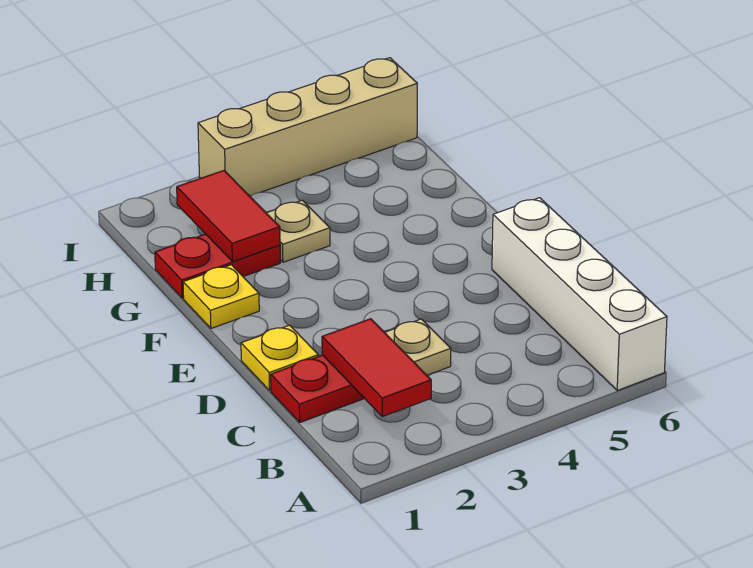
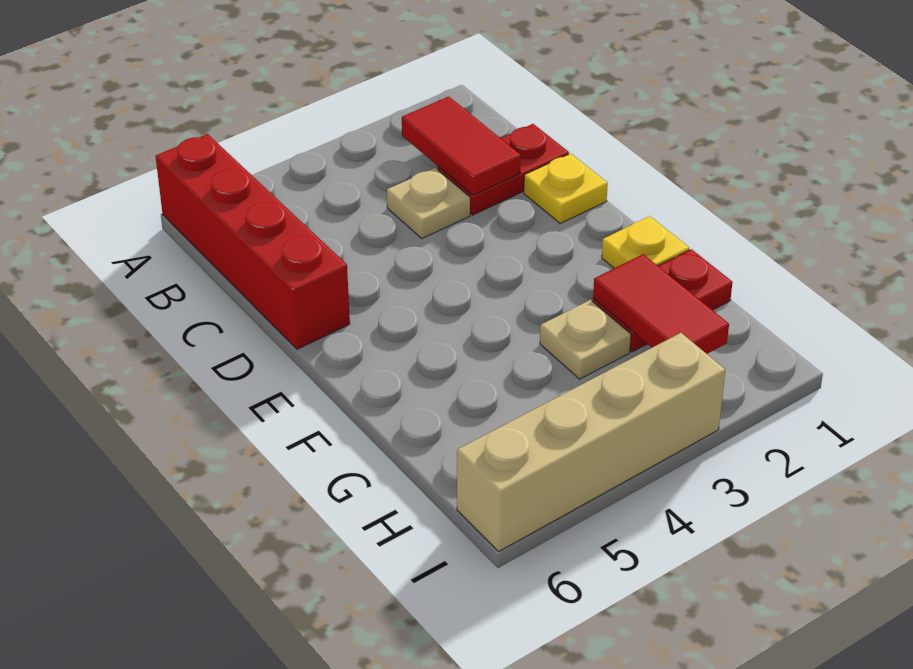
white brick A6:D6 level 1 -> red brick A6:D6 level 1

